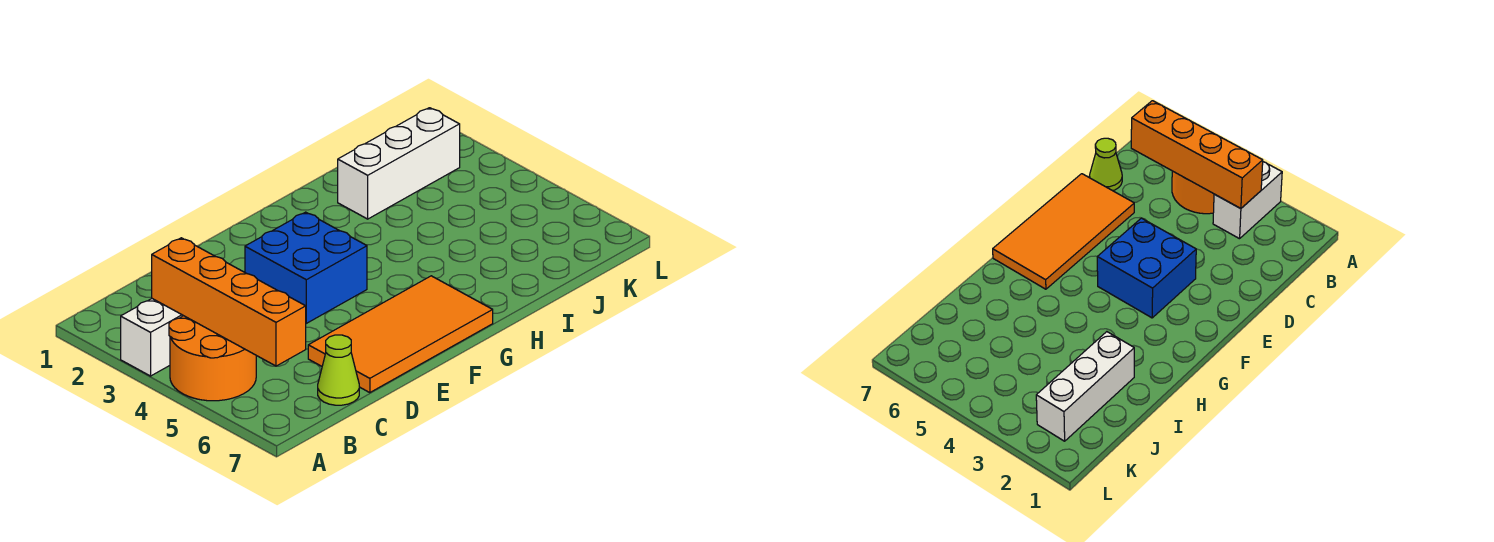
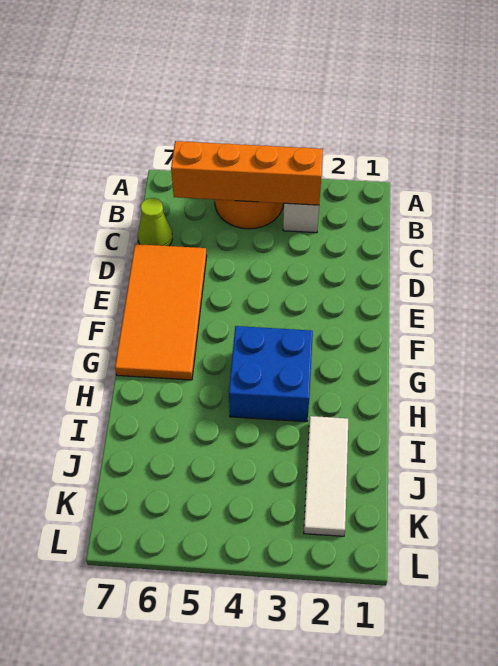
blue brick E3:F4 level 1 -> blue brick G3:H4 level 1
white brick I2:K2 level 1 -> white tile I2:K2 level 1

